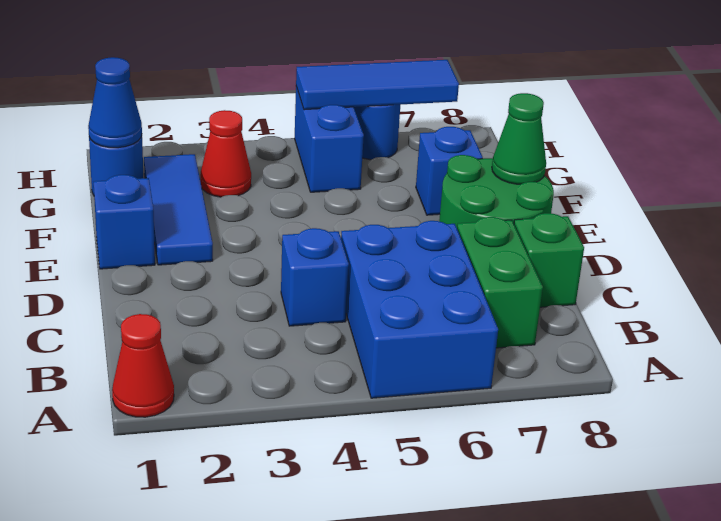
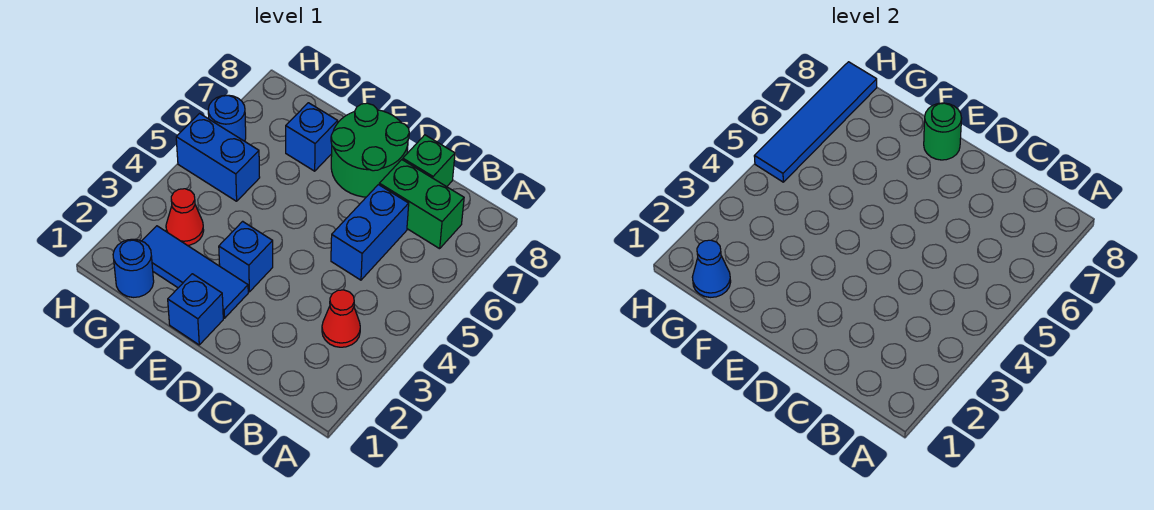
red cone A1 level 1 -> red cone B3 level 1
blue brick A5:C6 level 1 -> blue brick C5:C6 level 1
blue brick C4 level 1 -> blue brick E3 level 1
green cone E8 level 2 -> green round brick E8 level 2
blue tile H5:H7 level 2 -> blue tile H5:H8 level 2

